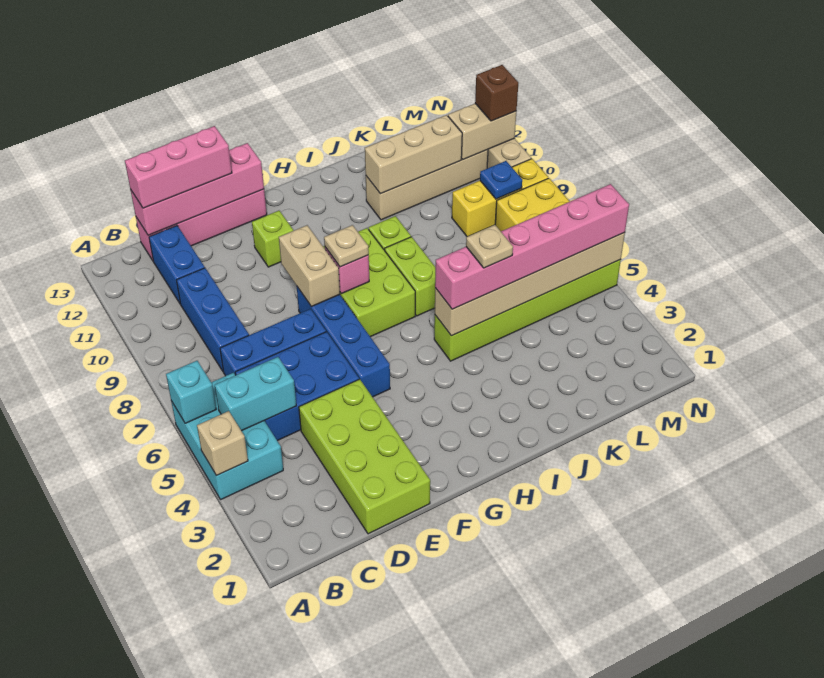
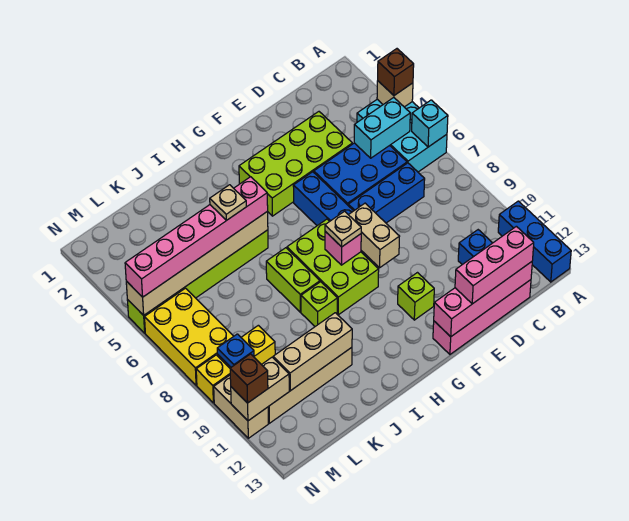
none -> brown brick A4 level 3
blue brick C8:C10 level 1 -> blue brick A11:A13 level 1
lime brick D1:E4 level 1 -> lime brick D3:G4 level 1

